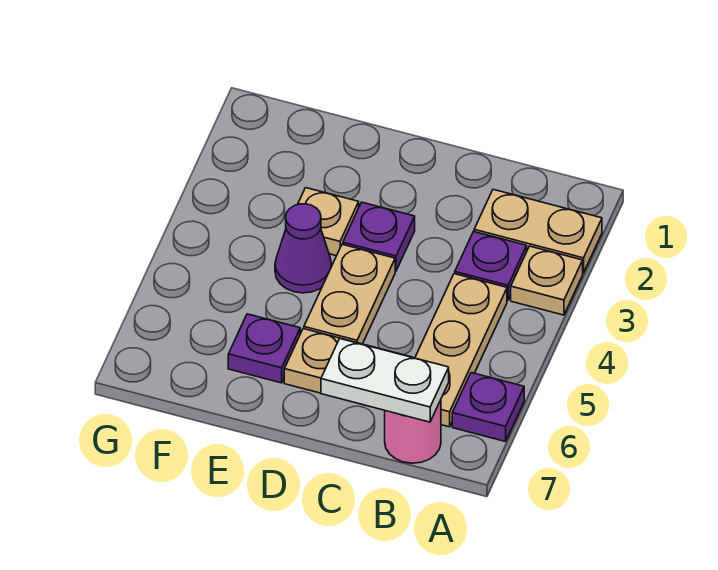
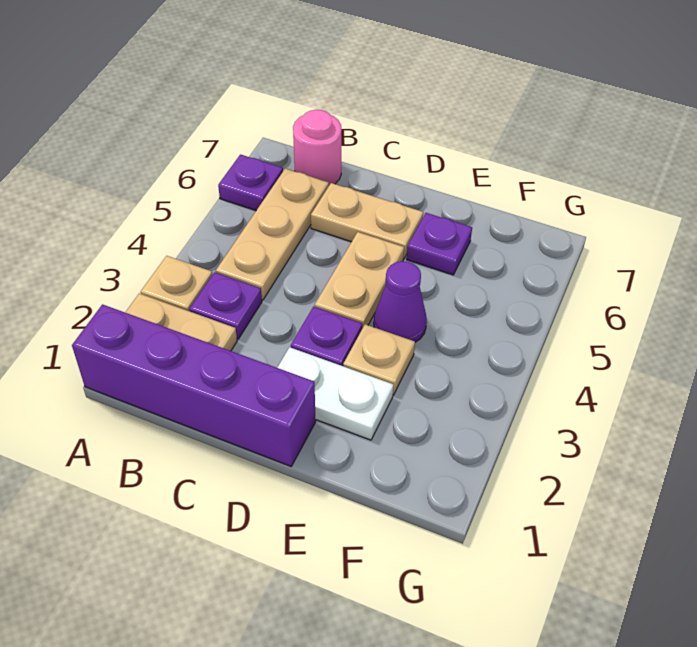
none -> purple brick A1:D1 level 1
white plate B7:C7 level 2 -> white plate D2:E2 level 1

